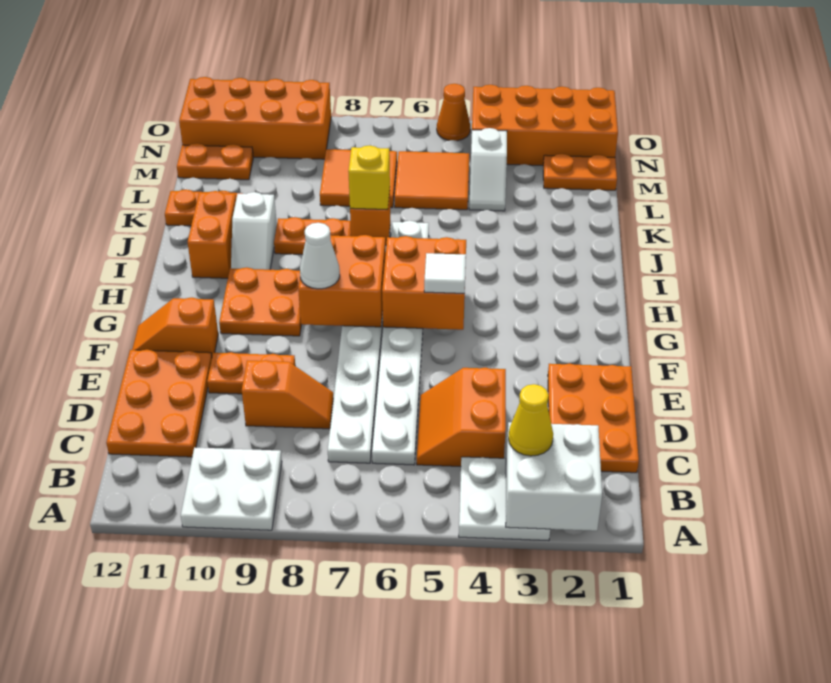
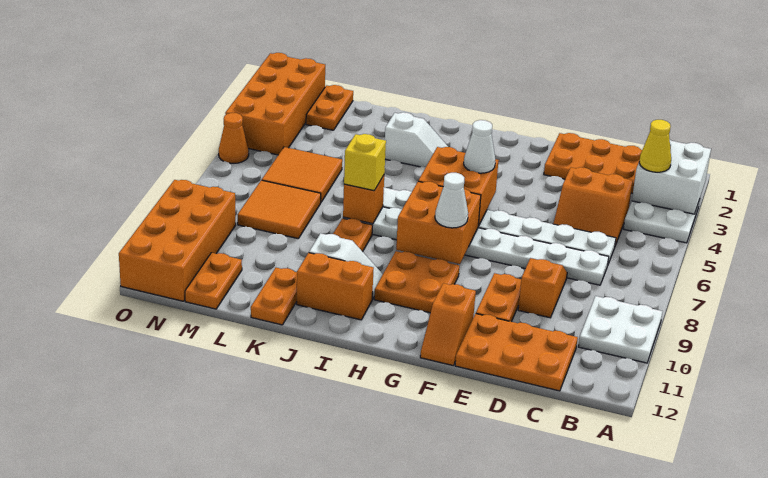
white tile G5 level 3 -> white cone G5 level 3
white slope L4:M4 level 1 top M -> white slope I3:J3 level 1 top J

